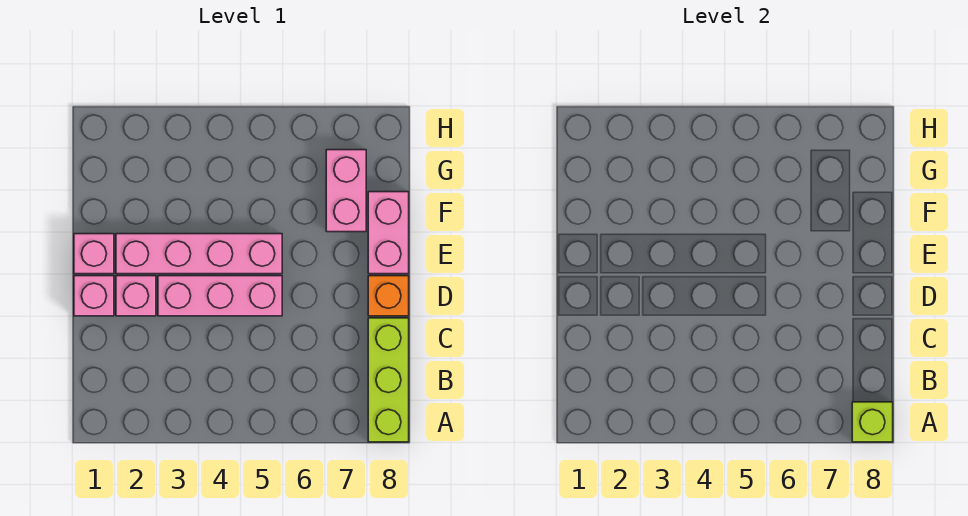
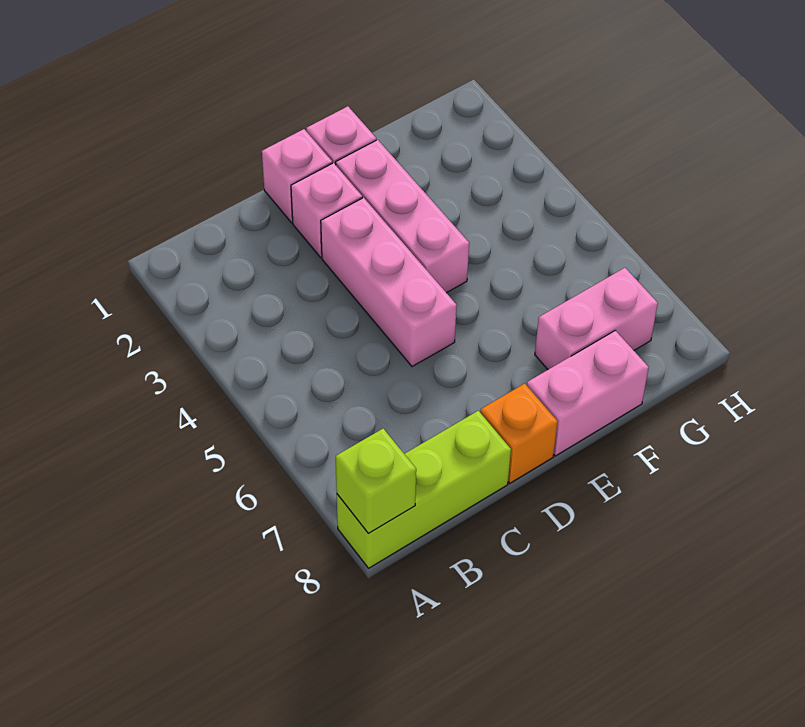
pink brick E2:E5 level 1 -> pink brick E2:E4 level 1

